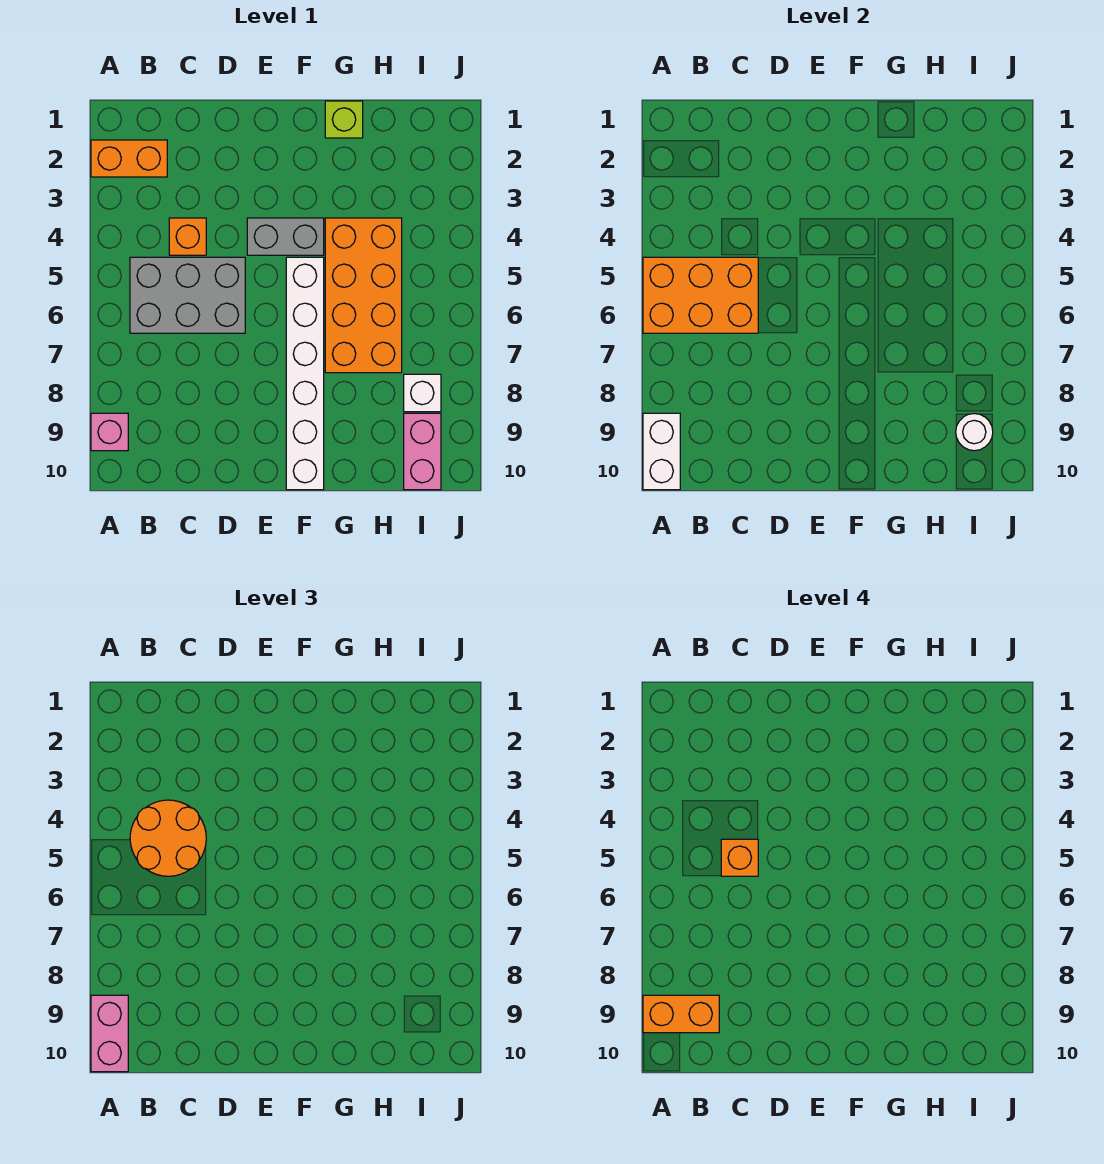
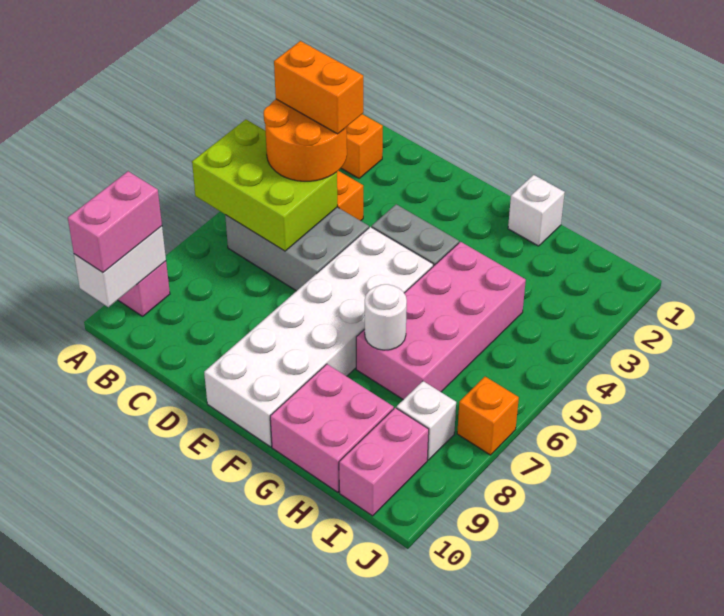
orange brick A5:C6 level 2 -> lime brick A5:C6 level 2
orange brick A9:B9 level 4 -> orange brick B4:C4 level 4
orange brick C5 level 4 -> orange brick J7 level 1
white brick F5:F10 level 1 -> white brick E5:F10 level 1
lime brick G1 level 1 -> white brick G1 level 1
orange brick G4:H7 level 1 -> pink brick G4:H7 level 1
none -> pink brick G9:H10 level 1
white round brick I9 level 2 -> white round brick G7 level 2

